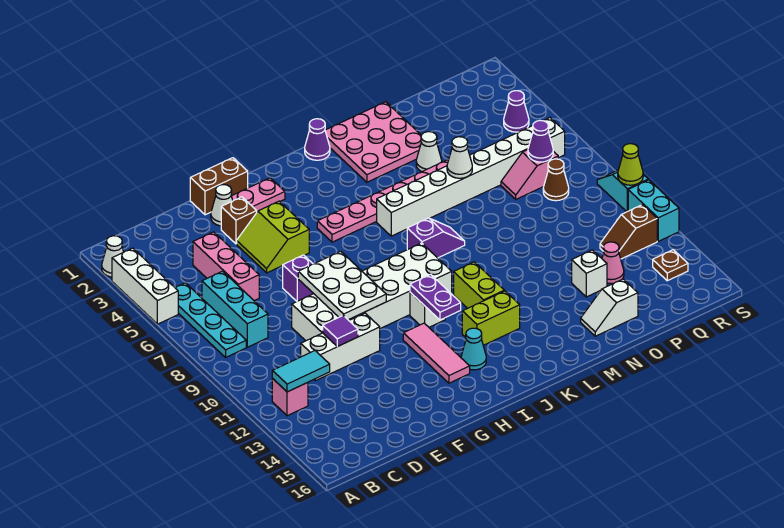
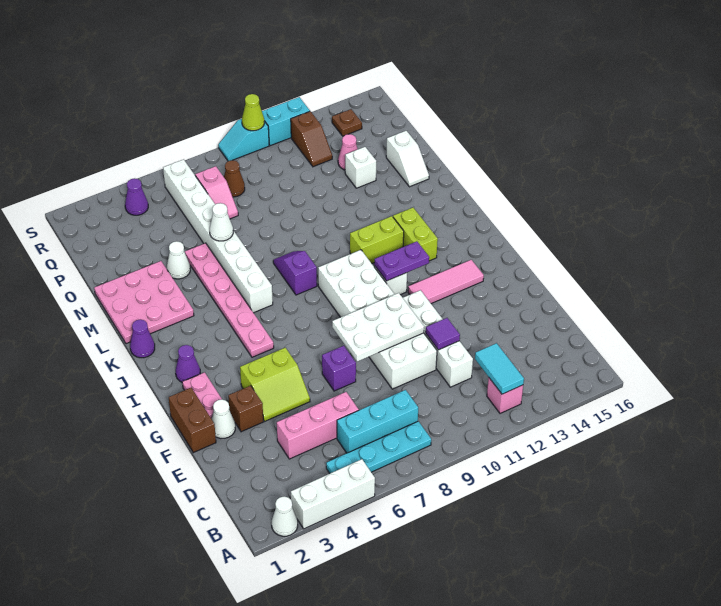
white brick D11:F11 level 1 -> white brick D11:G11 level 1
cyan cone I14 level 1 -> none
purple cone Q7 level 2 -> purple cone I2 level 1

